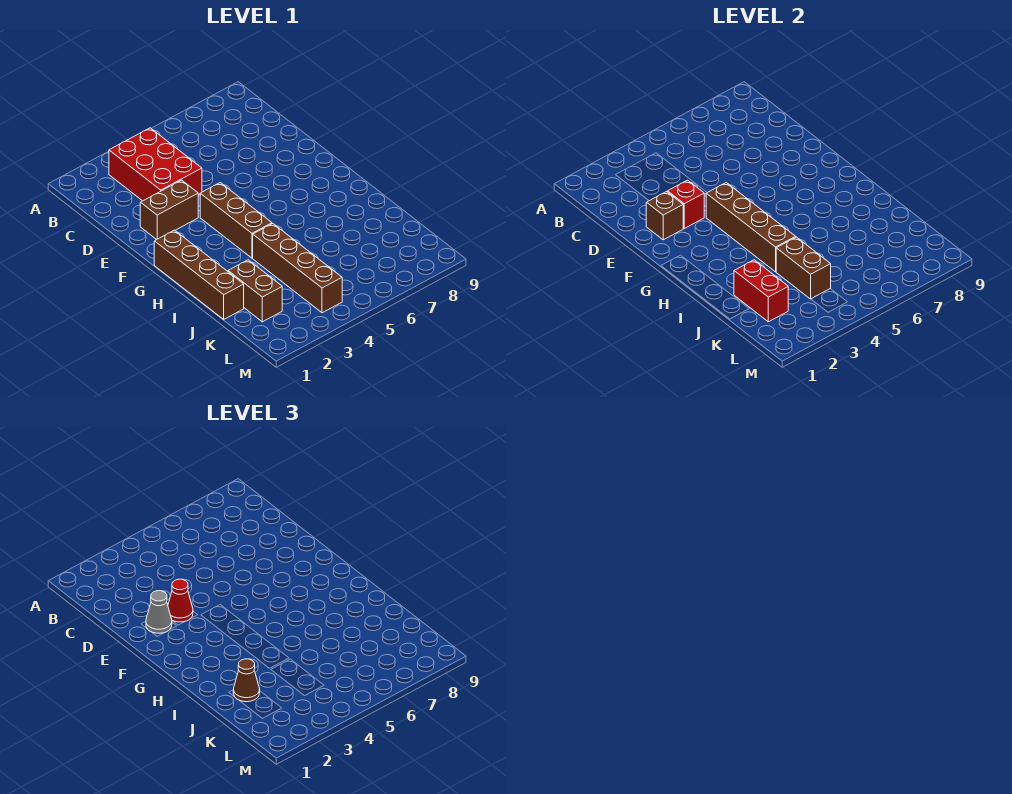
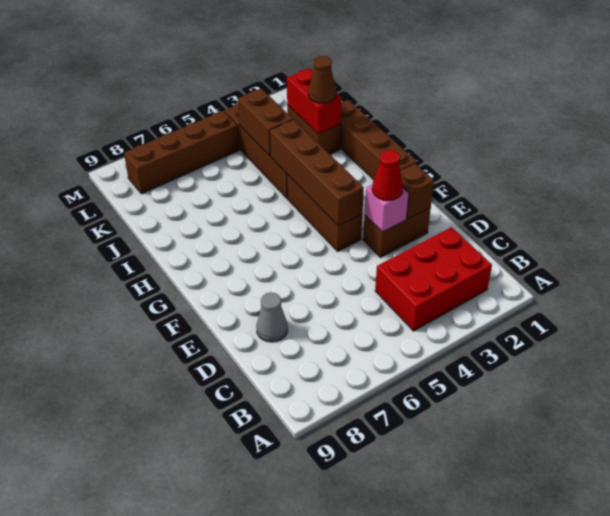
red brick B3:D4 level 1 -> red brick B2:C4 level 1
grey cone E2 level 3 -> grey cone D8 level 1
red brick E3 level 2 -> pink brick E3 level 2
none -> brown brick L5:L8 level 1

